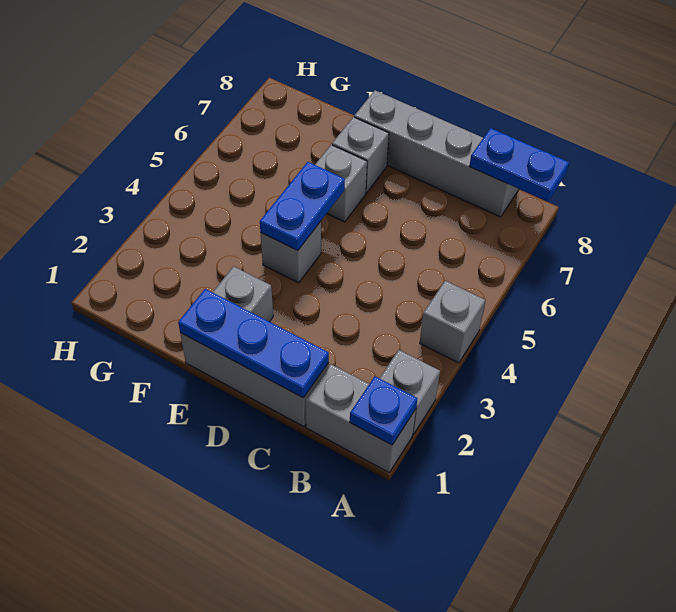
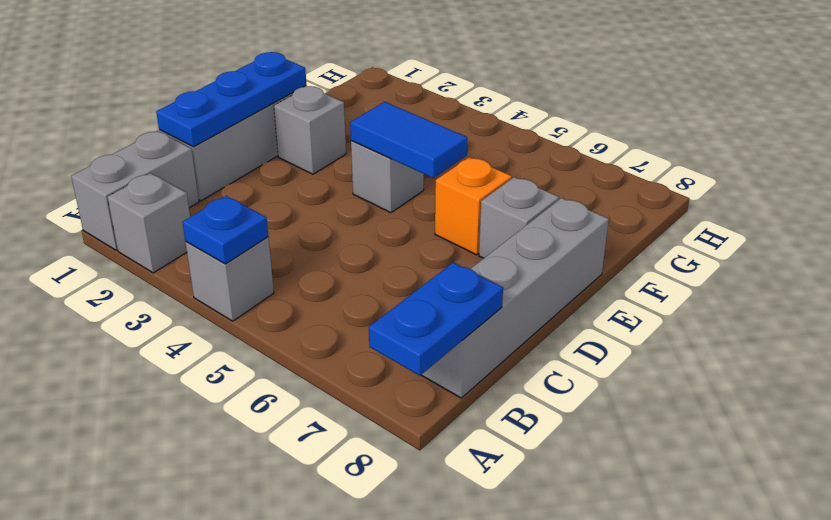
blue plate A1 level 2 -> blue plate A4 level 2
blue plate E4:E5 level 2 -> blue tile E4:E5 level 2
grey brick E6 level 1 -> orange brick E6 level 1

